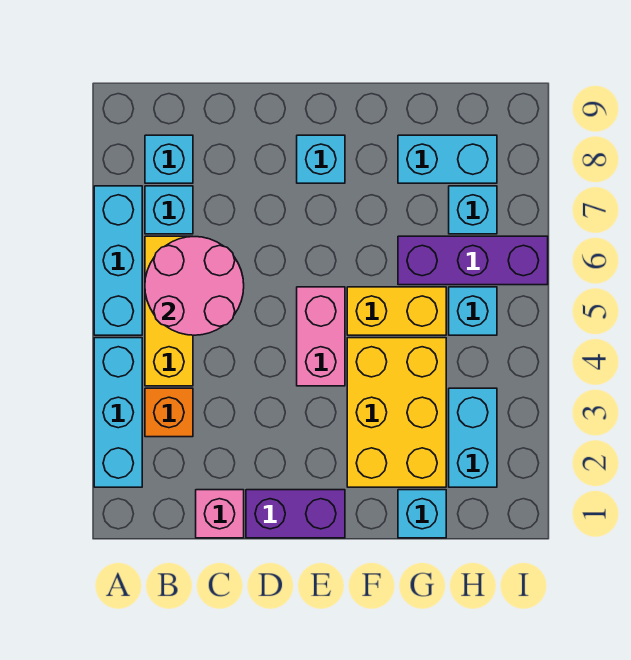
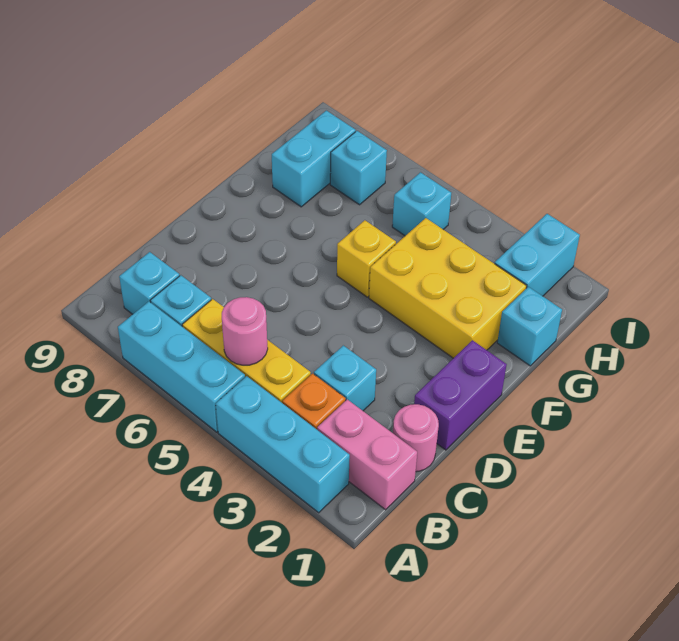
pink round brick B5:C6 level 2 -> pink round brick B5 level 2
pink brick C1 level 1 -> pink round brick C1 level 1
pink brick E4:E5 level 1 -> pink brick B1:B2 level 1
cyan brick E8 level 1 -> cyan brick C3 level 1
yellow brick F5:G5 level 1 -> yellow brick F5 level 1
purple brick G6:I6 level 1 -> none
cyan brick H2:H3 level 1 -> cyan brick H2:I2 level 1

